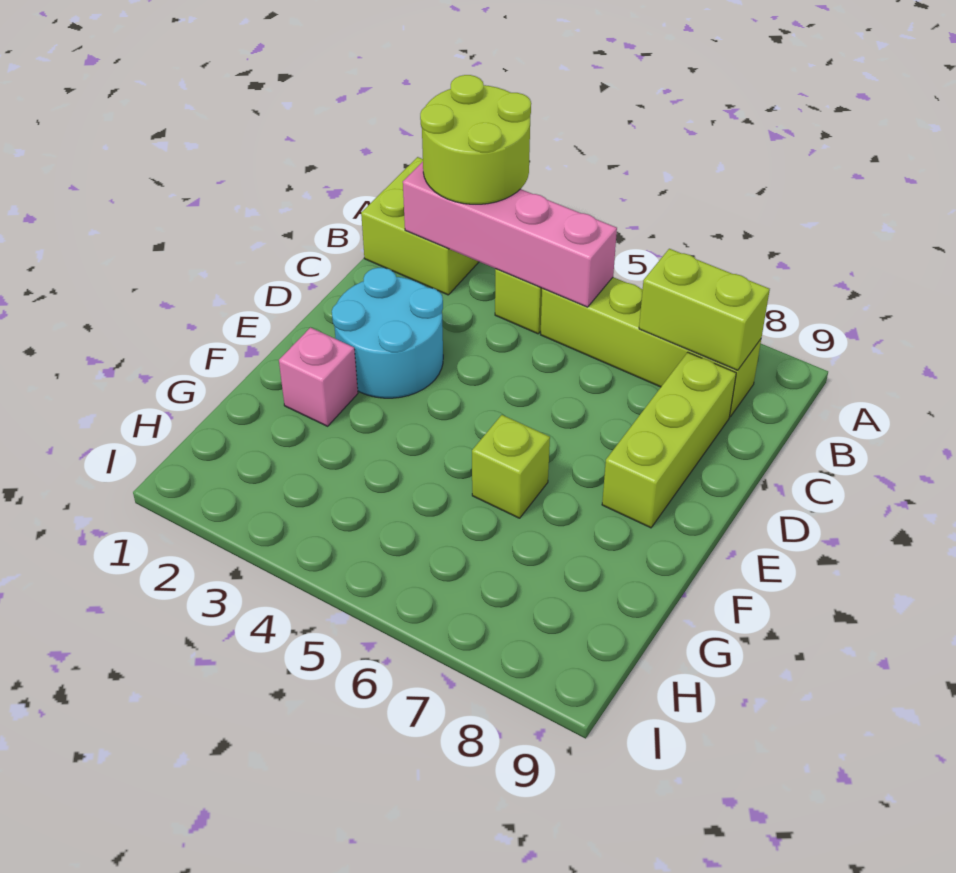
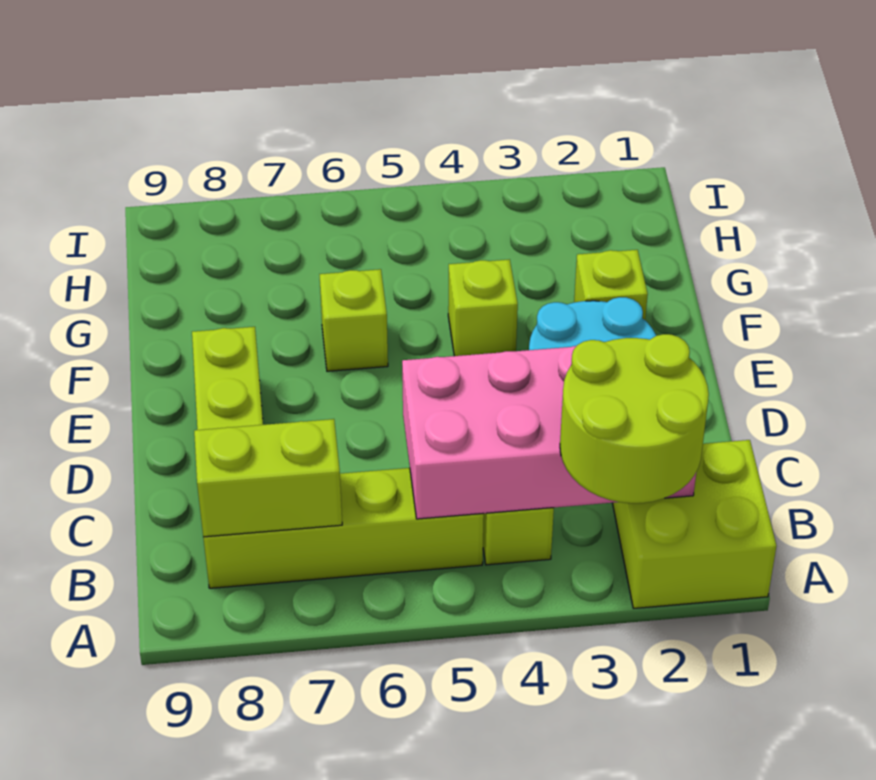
pink brick B2:B5 level 2 -> pink brick B2:C5 level 2
pink brick F2 level 1 -> lime brick F2 level 1
none -> lime brick F4 level 1

